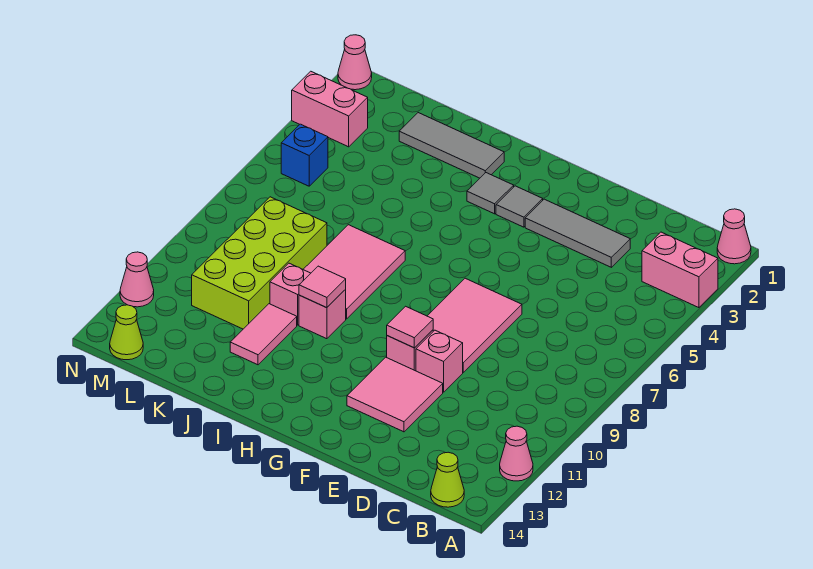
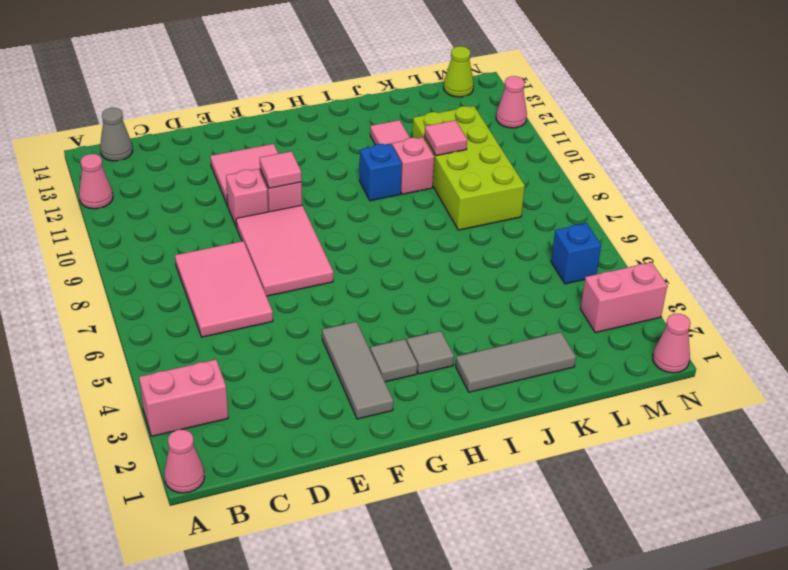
lime cone B14 level 1 -> grey cone B14 level 1
grey tile D3:F3 level 1 -> grey tile F2:F4 level 1
pink tile I7:J9 level 1 -> pink tile C6:D8 level 1
pink brick I10 level 1 -> blue brick I10 level 1
pink tile I10 level 2 -> pink tile K10 level 2

